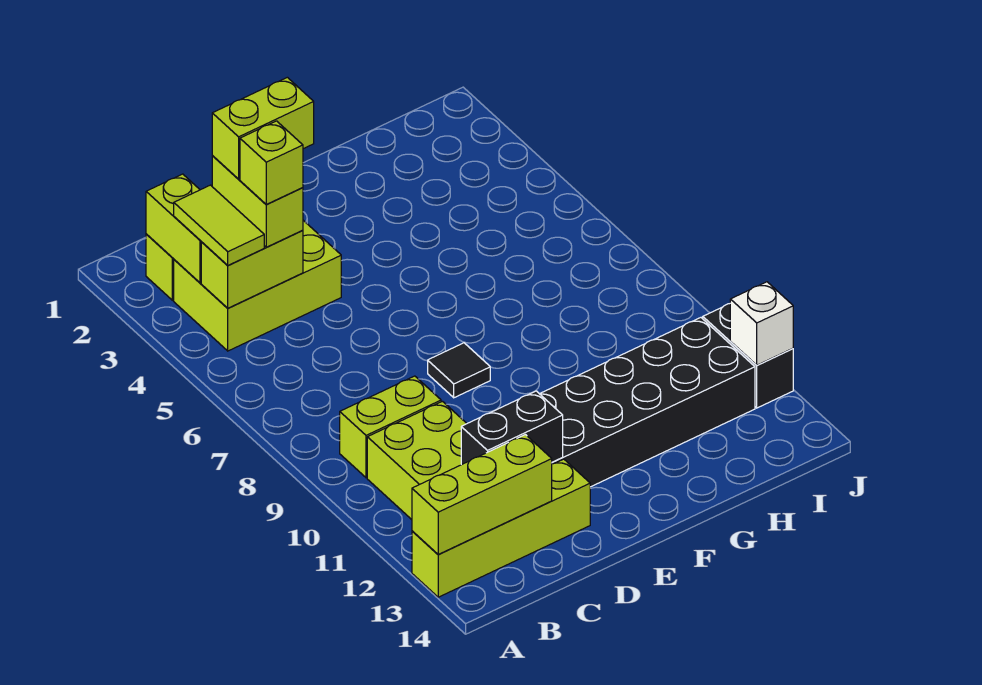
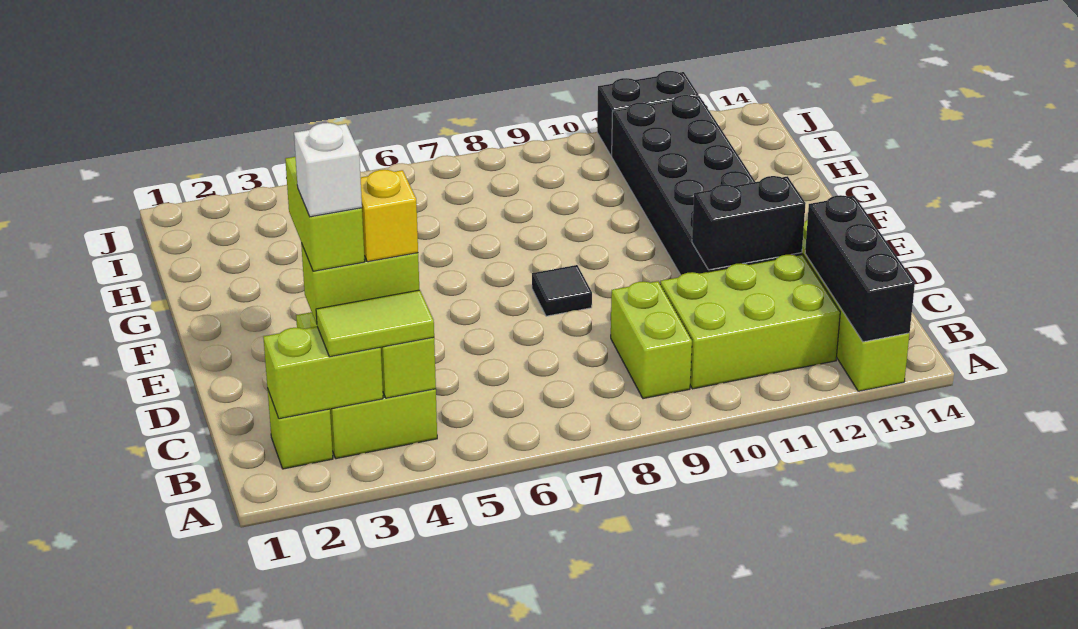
lime brick A13:C13 level 2 -> black brick A13:C13 level 2
lime brick C4 level 4 -> yellow brick C4 level 4
black brick C12:D12 level 2 -> black brick D11:D12 level 2
white brick J12 level 2 -> white brick C3 level 5

